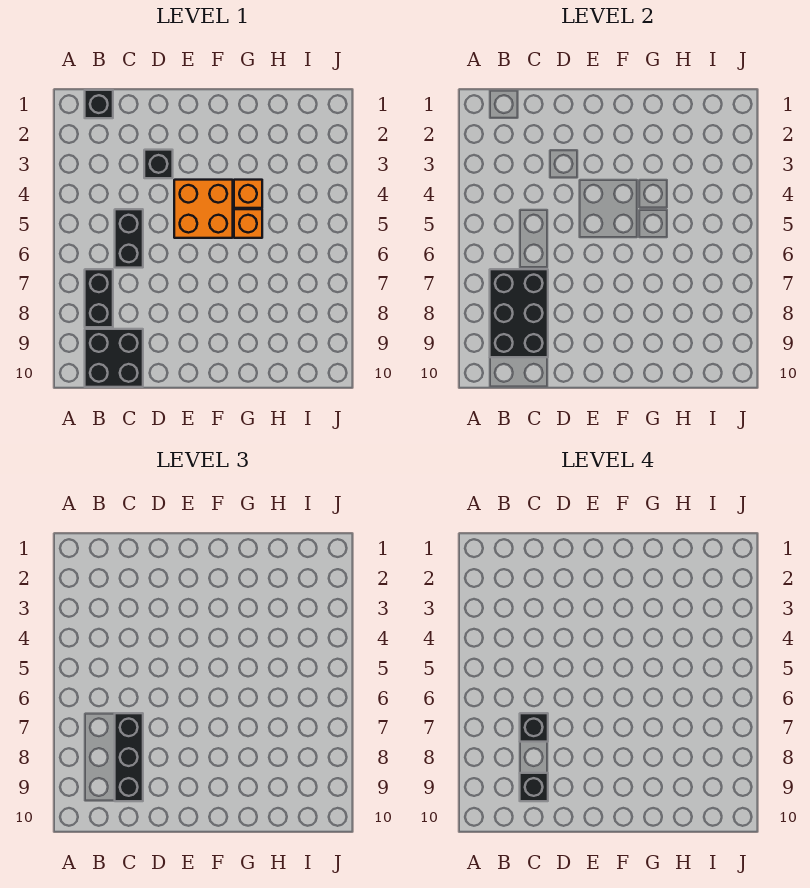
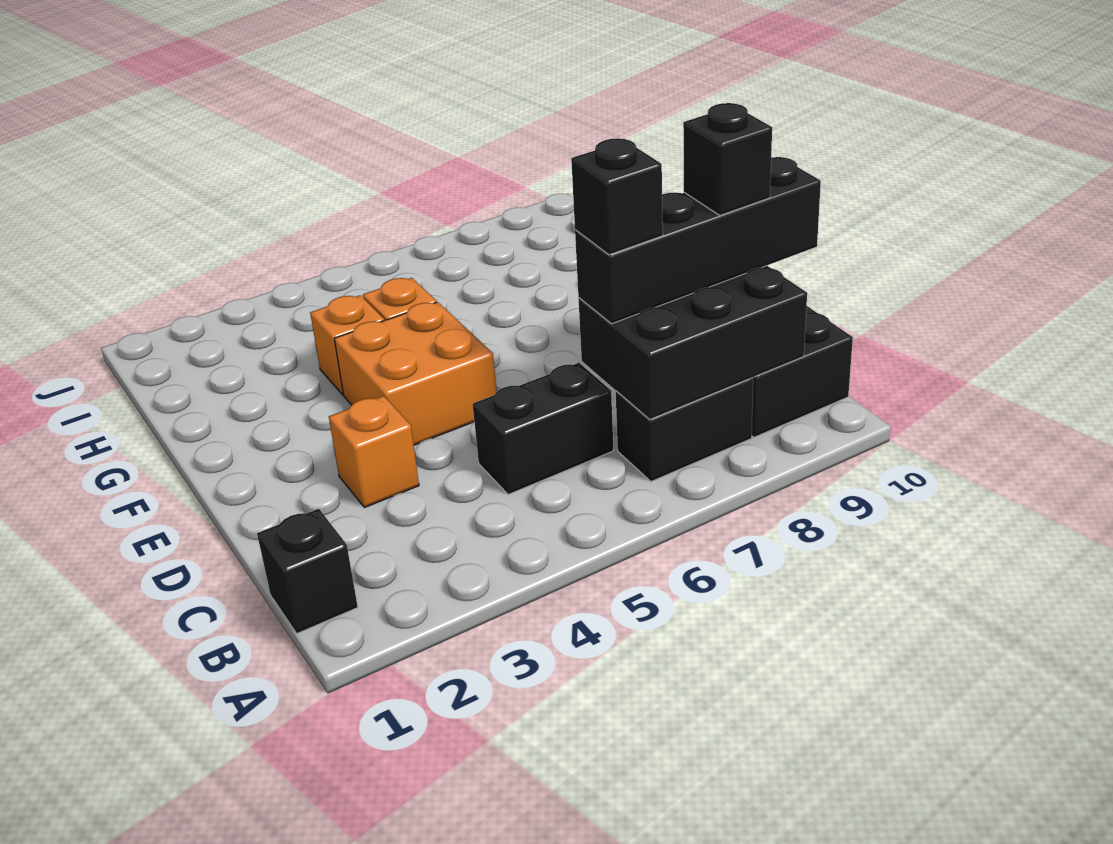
black brick C7:C9 level 3 -> black brick C7:C10 level 3
black brick D3 level 1 -> orange brick D3 level 1

